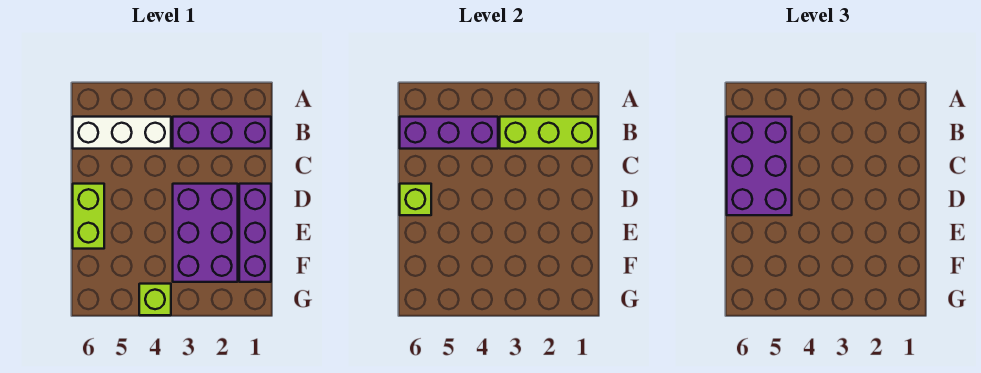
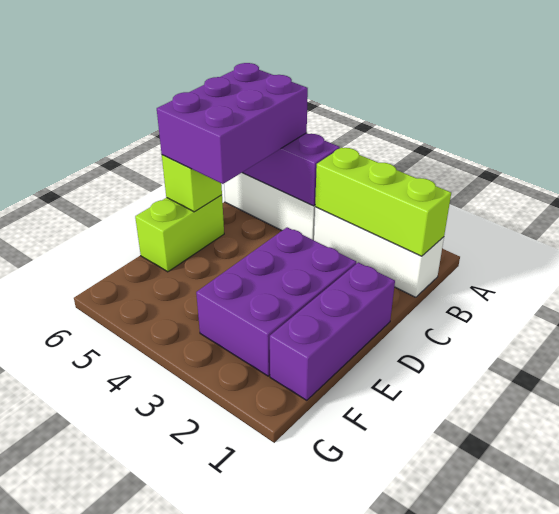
purple brick B1:B3 level 1 -> white brick B1:B3 level 1
lime brick G4 level 1 -> none

